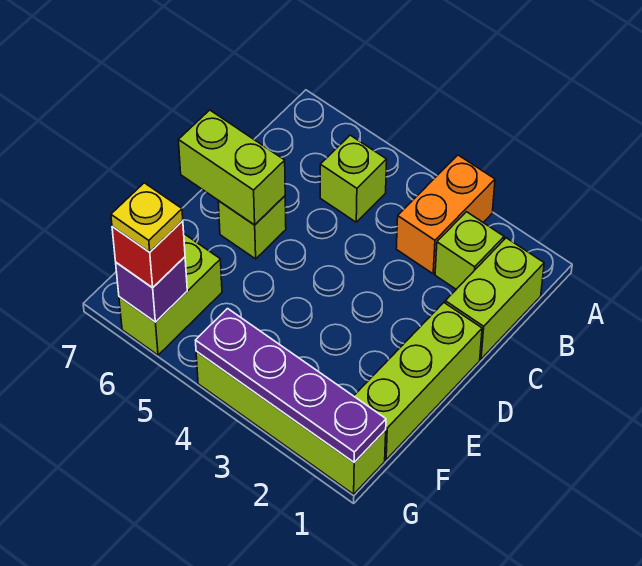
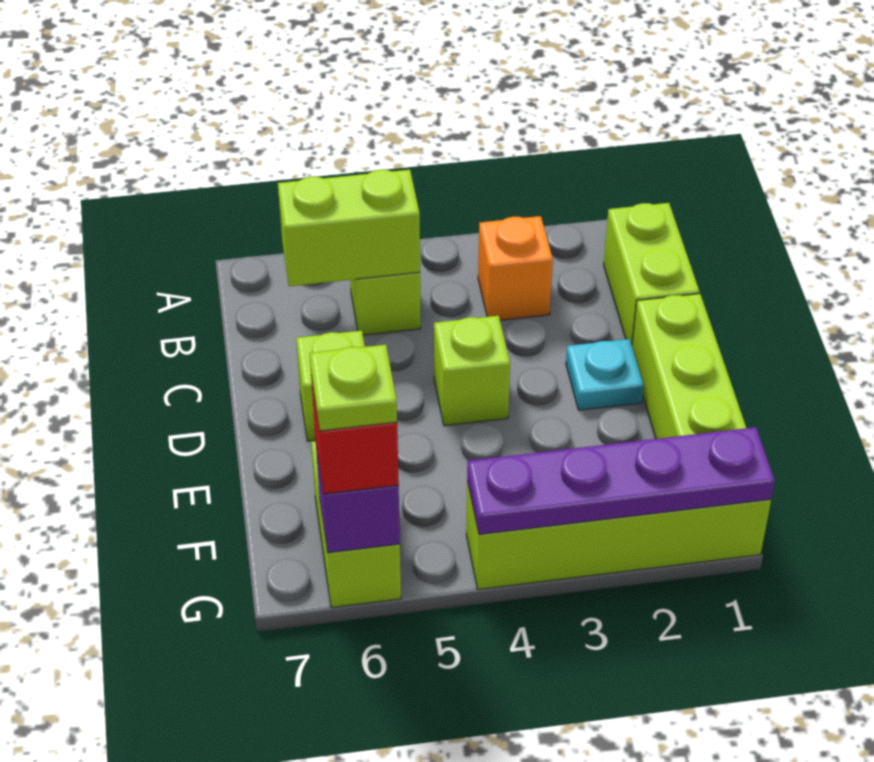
orange brick A3:B3 level 1 -> orange brick B3 level 1
lime brick B2 level 1 -> lime brick D4 level 1
none -> cyan plate D2 level 1
lime brick D6:D7 level 2 -> lime brick B5:B6 level 2
yellow plate G6 level 4 -> lime plate G6 level 4

